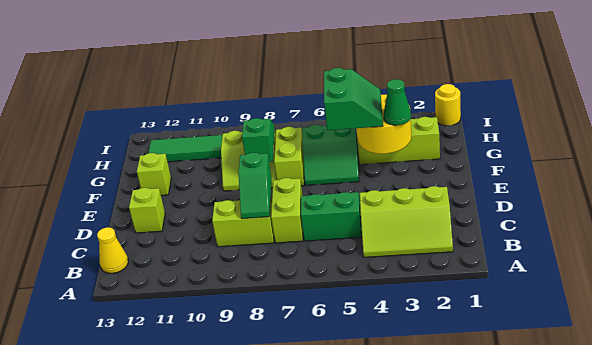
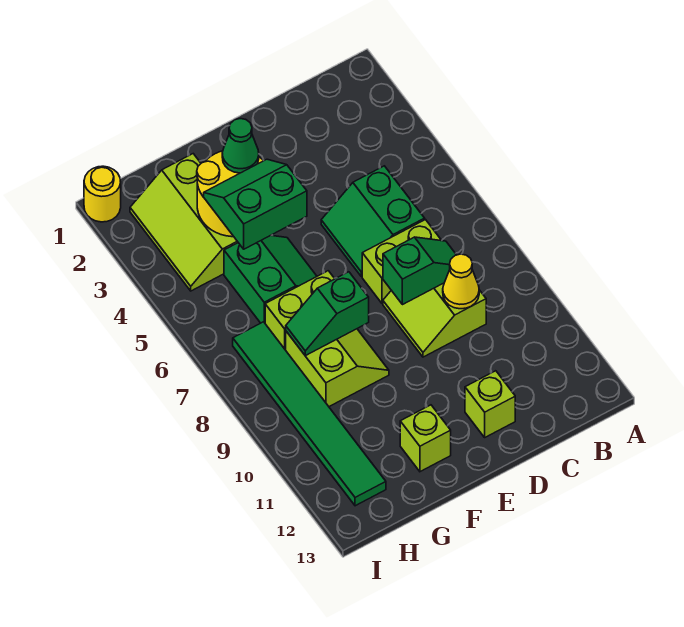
lime slope B2:C4 level 1 top C -> none
yellow cone B13 level 1 -> yellow cone C9 level 2

